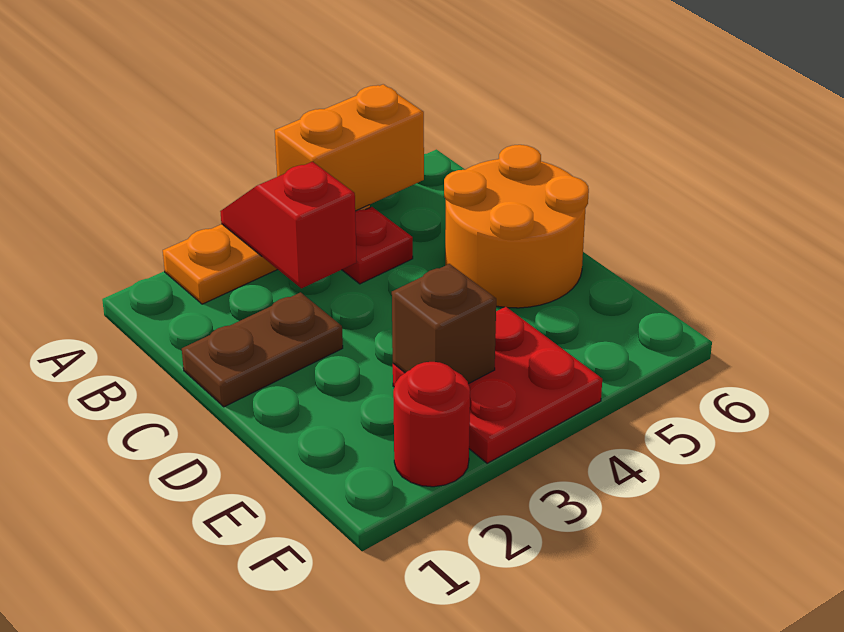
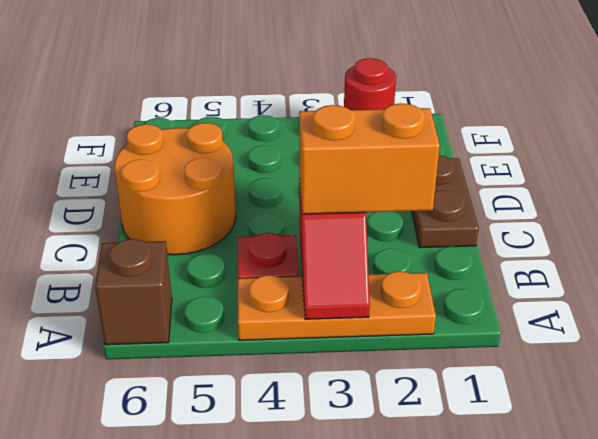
orange brick A4:A5 level 2 -> orange brick B2:B3 level 3
brown plate C1:C2 level 1 -> brown plate C1:D1 level 1
red plate E3:F4 level 1 -> none
brown brick E3 level 2 -> brown brick A6 level 1

